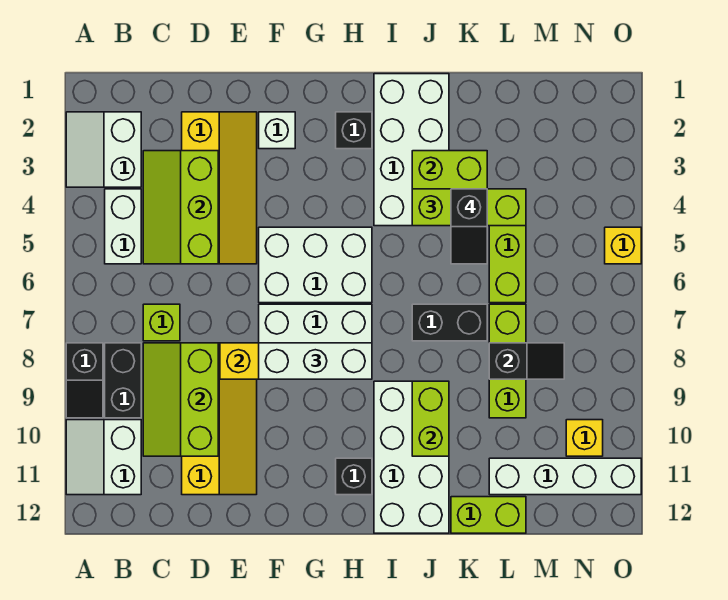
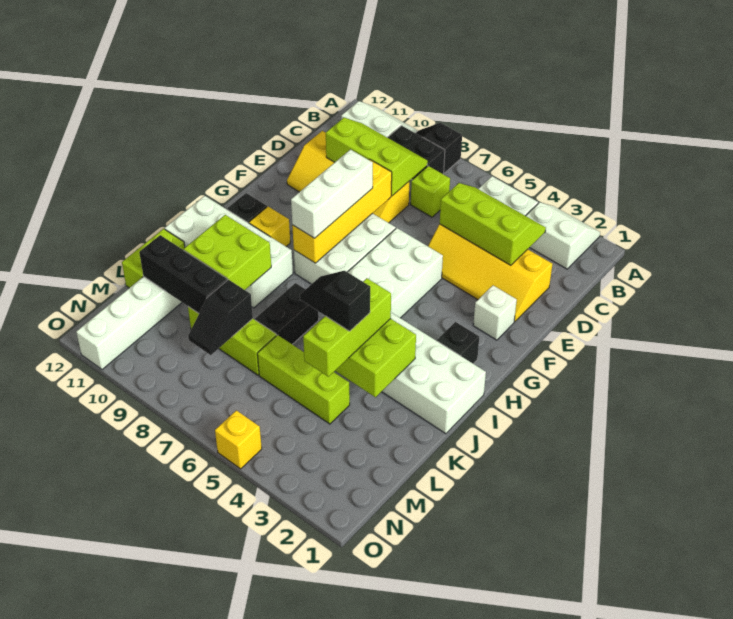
lime brick J9:J10 level 2 -> lime brick J9:K10 level 2
none -> black brick L9:L11 level 2
yellow brick N10 level 1 -> yellow brick H10 level 1

